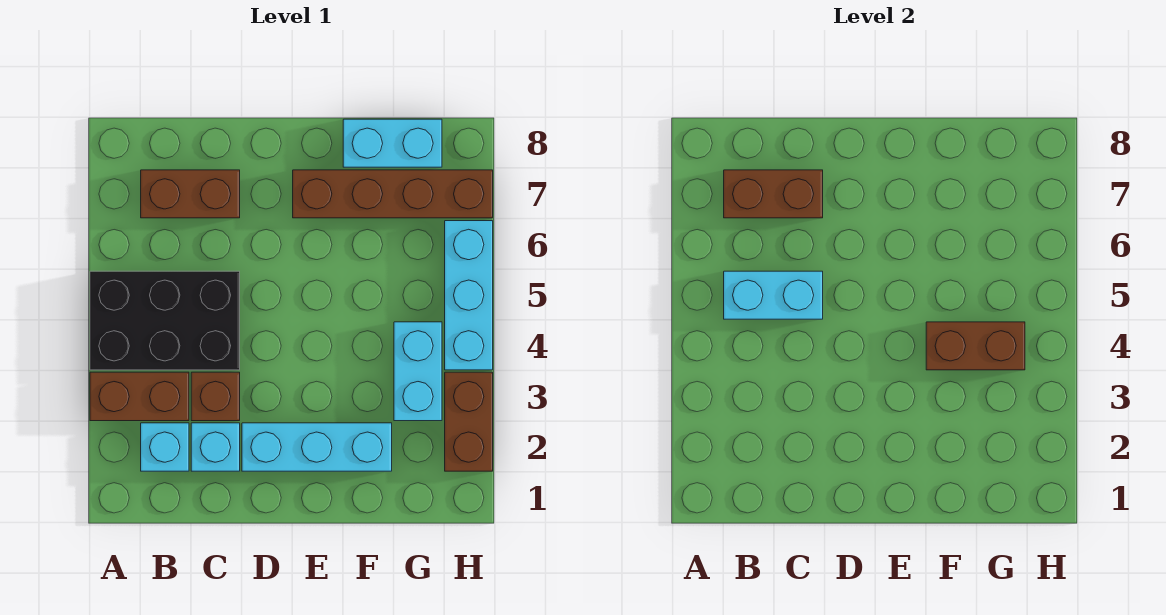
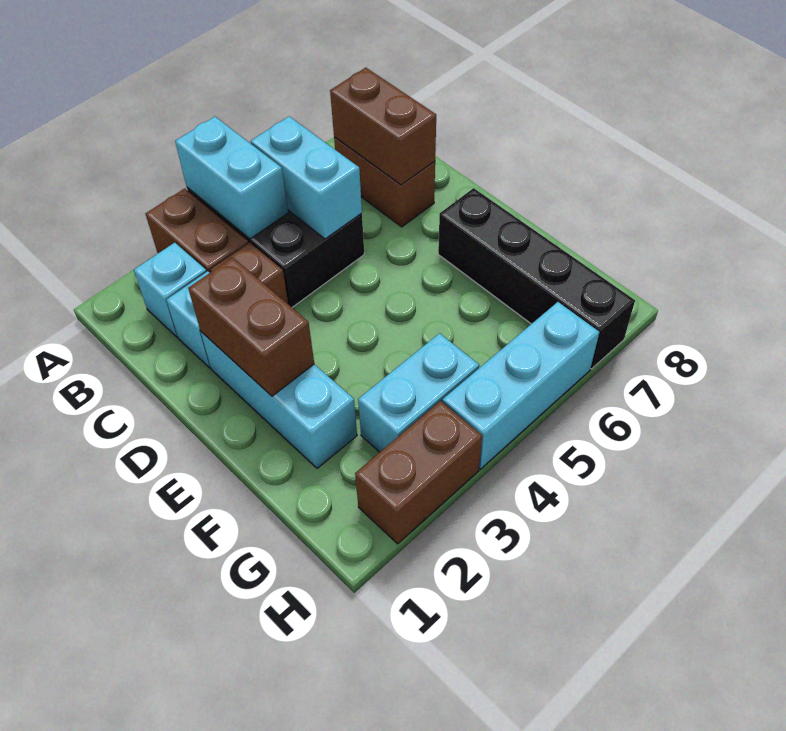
brown brick E7:H7 level 1 -> black brick E7:H7 level 1
brown brick F4:G4 level 2 -> brown brick D2:E2 level 2
cyan brick F8:G8 level 1 -> cyan brick A4:B4 level 2

